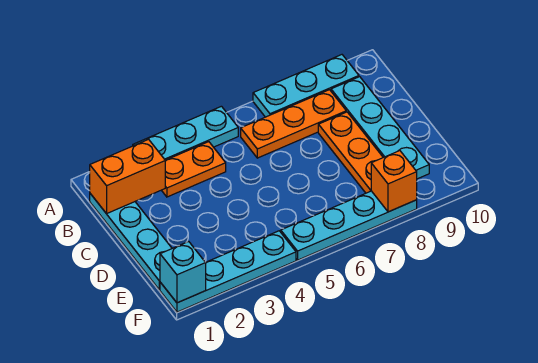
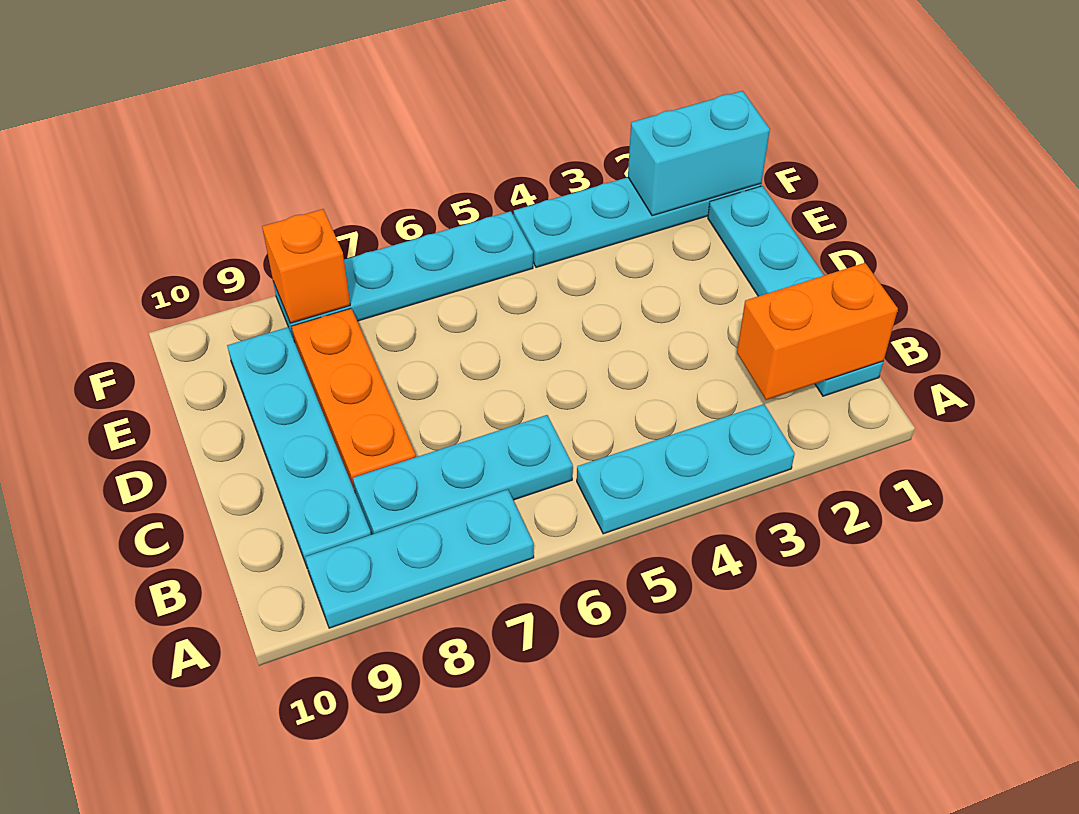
orange plate B3:B4 level 1 -> none
orange plate B6:B8 level 1 -> cyan plate B6:B8 level 1
cyan brick F1 level 2 -> cyan brick F1:F2 level 2

